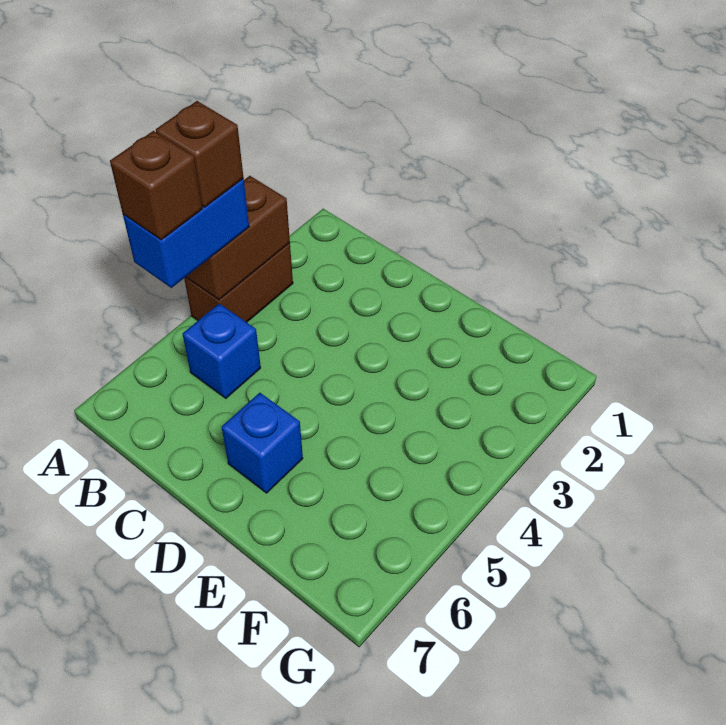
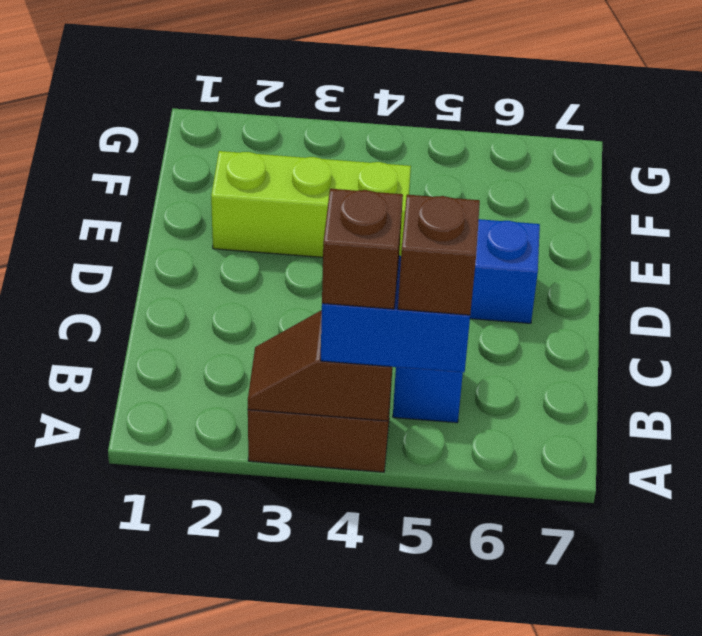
brown brick A3:A4 level 2 -> brown slope A3:A4 level 2 top 4
none -> lime brick E2:E4 level 1

